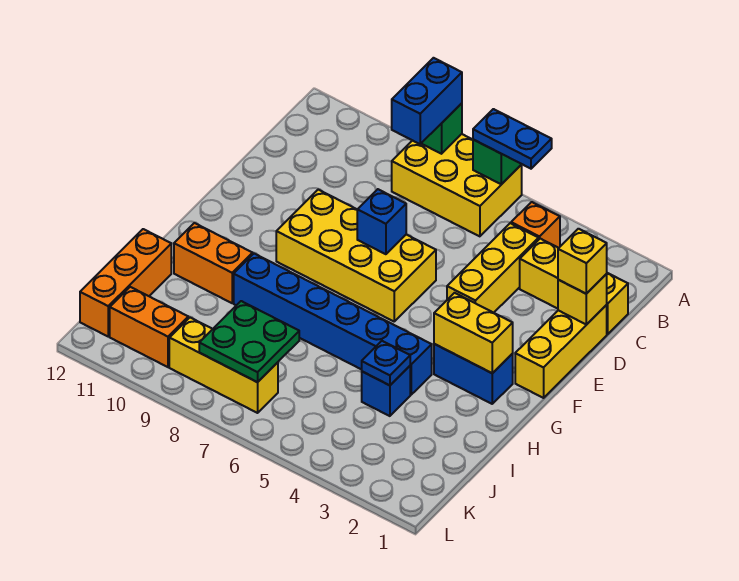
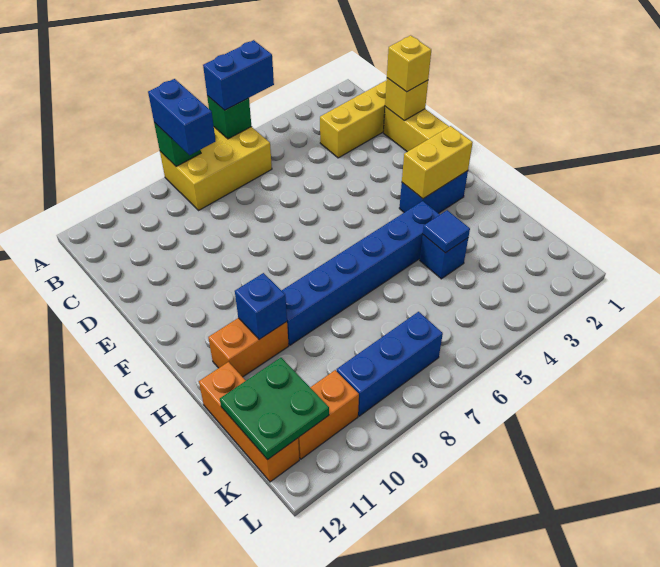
blue plate A5:A6 level 3 -> blue brick A5:A6 level 3
orange brick B4 level 1 -> none
yellow brick C4:E4 level 1 -> none
yellow brick E6:F9 level 1 -> none
blue brick E7 level 2 -> blue brick H10 level 2
blue plate I4 level 2 -> blue tile I4 level 2
green plate J7:K8 level 2 -> green plate J11:K12 level 2
yellow brick K7:K9 level 1 -> blue brick K7:K9 level 1

